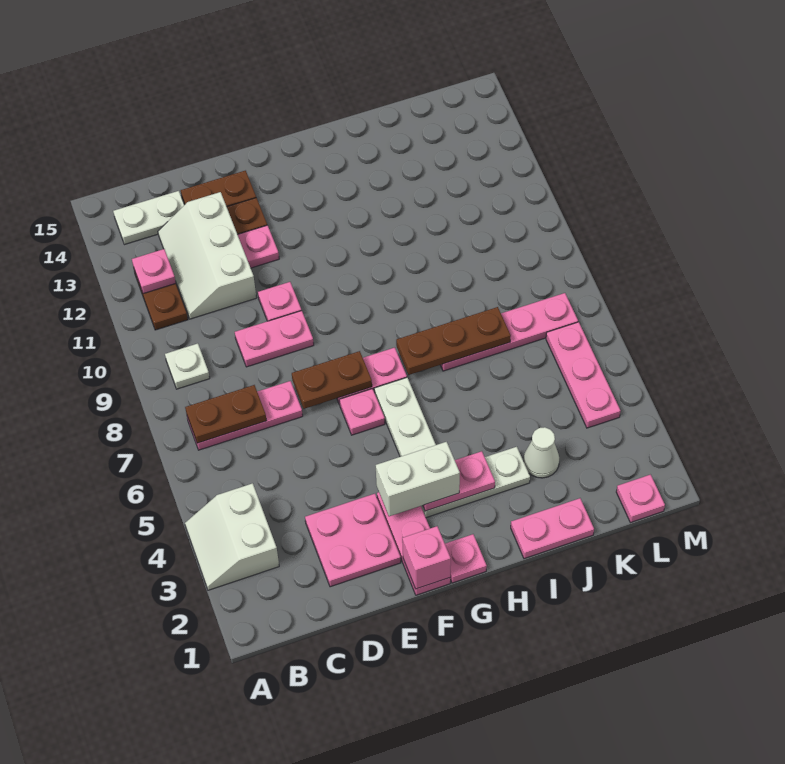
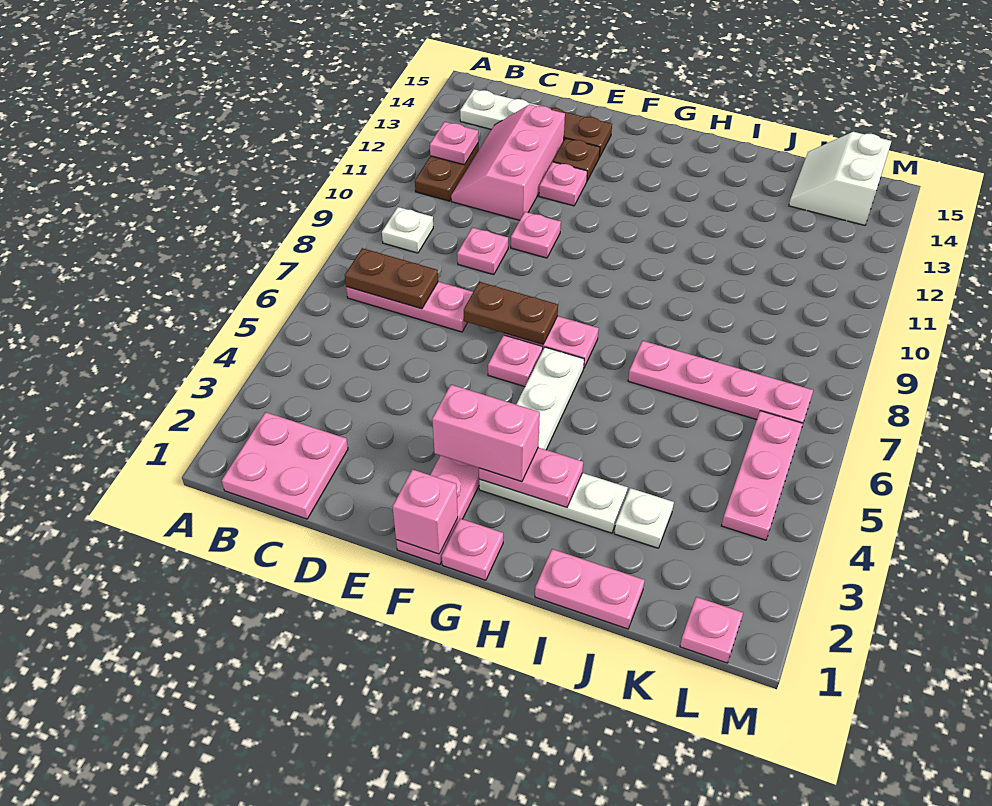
white slope A3:B4 level 1 top B -> white slope K14:L15 level 1 top L
white slope C11:D13 level 1 top D -> pink slope C11:D13 level 1 top D
pink plate D2:E3 level 1 -> pink plate B1:C2 level 1
pink plate D9:E9 level 1 -> pink plate D9 level 1
white brick F3:G3 level 3 -> pink brick F3:G3 level 3
brown plate H7:J7 level 2 -> none
white cone J3 level 1 -> white plate J3 level 1

